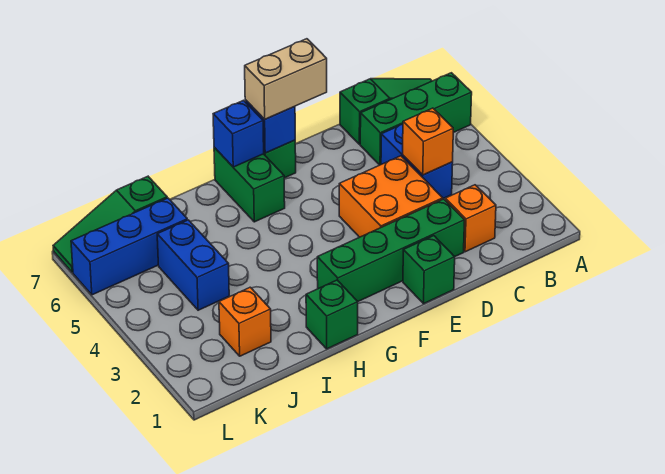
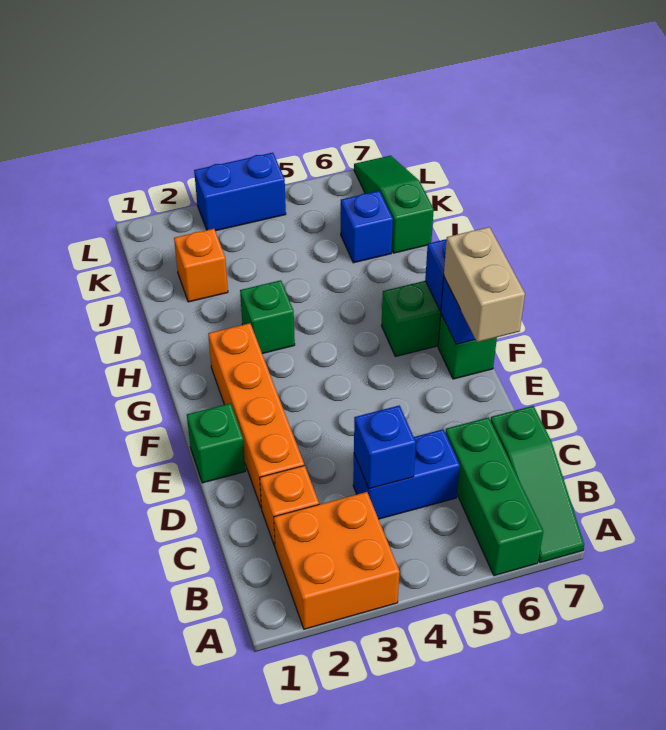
orange brick C4 level 2 -> blue brick C4 level 2
green brick D2:G2 level 1 -> orange brick D2:G2 level 1
orange brick D3:E4 level 1 -> orange brick A2:B3 level 1
green brick H1 level 1 -> green brick H3 level 1
blue brick J4:J5 level 1 -> blue brick L3:L4 level 1
blue brick J6:L6 level 1 -> blue brick J6 level 1

